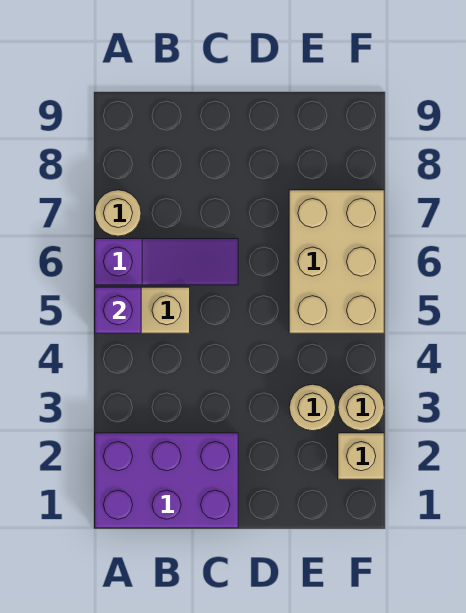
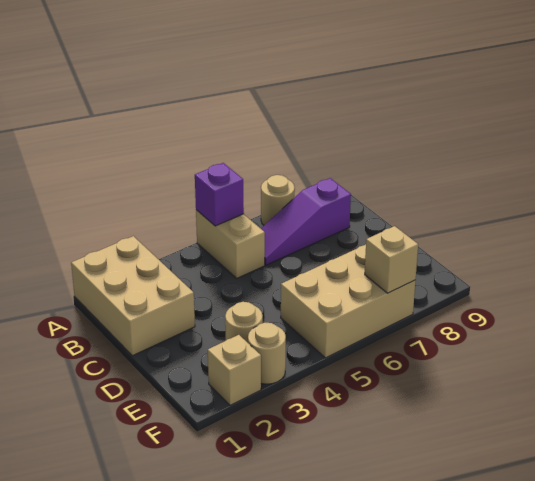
purple brick A1:C2 level 1 -> tan brick A1:C2 level 1
purple slope A6:C6 level 1 top A -> purple slope B6:B8 level 1 top 8
none -> tan brick F7 level 2

